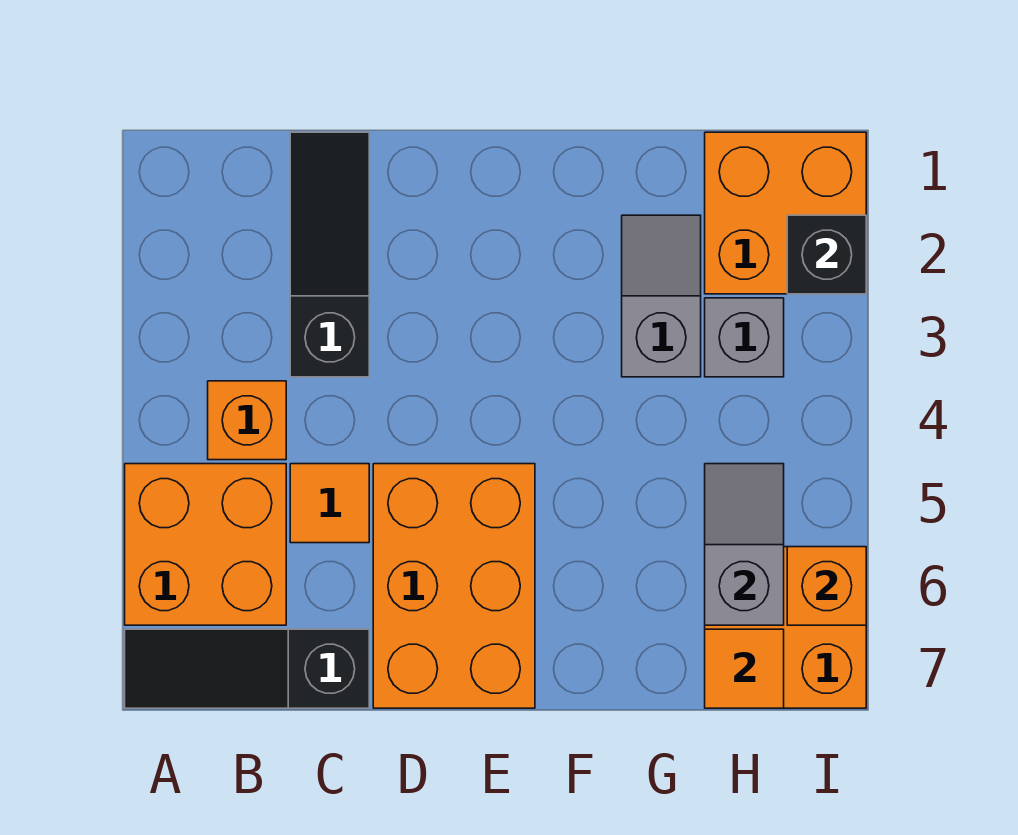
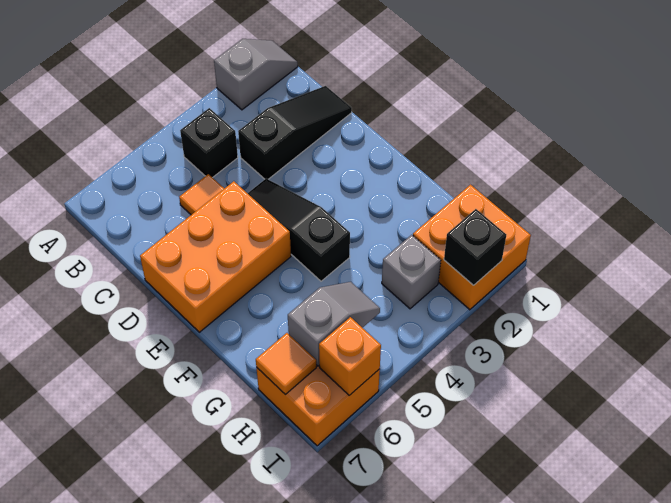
orange brick A5:B6 level 1 -> none
black slope A7:C7 level 1 top C -> black slope D4:F4 level 1 top F
orange brick B4 level 1 -> black brick B4 level 1
grey slope G2:G3 level 1 top 3 -> grey slope A1:A2 level 1 top 2

